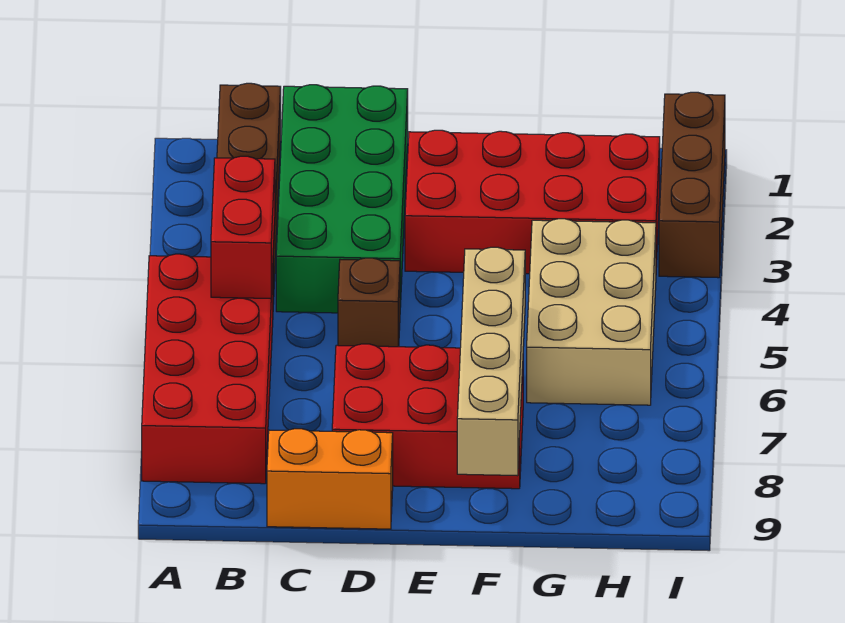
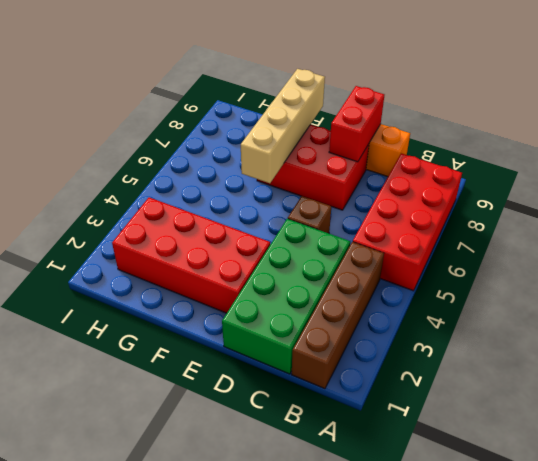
red brick B4:B5 level 2 -> red brick D8:D9 level 2
tan brick G4:H6 level 1 -> none
brown brick I1:I3 level 1 -> none

